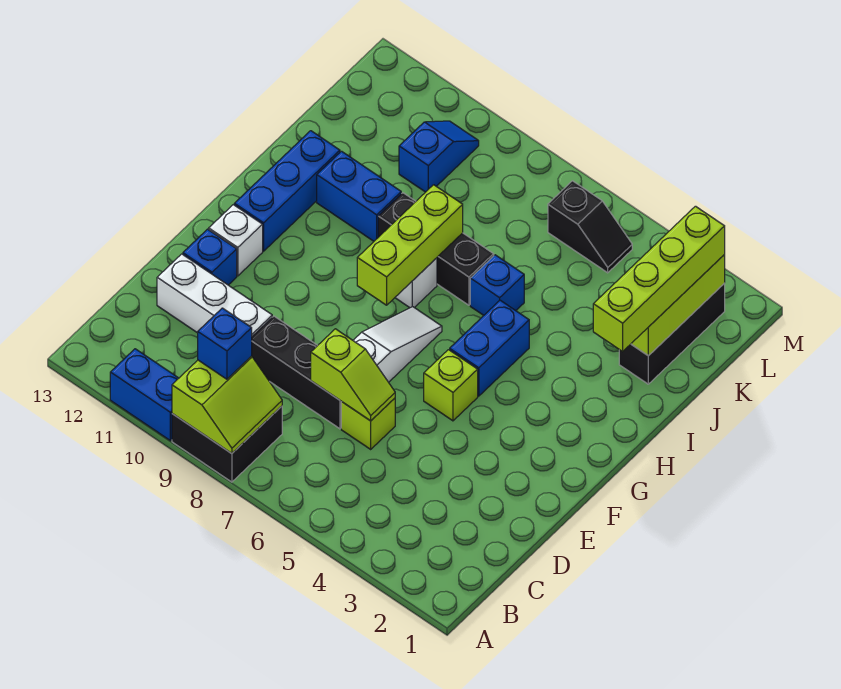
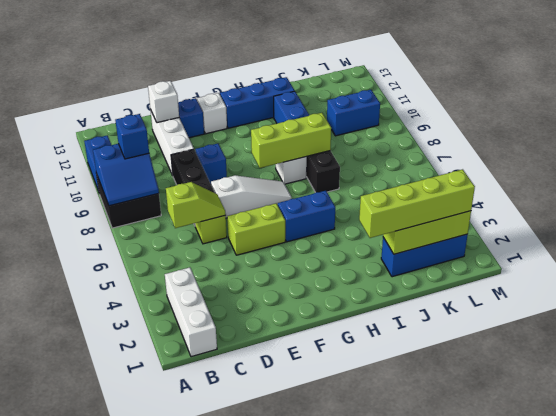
lime slope A8:B9 level 2 top 9 -> blue slope A8:B9 level 2 top 9
none -> white brick B1:B3 level 1
lime slope D6:D7 level 2 top 7 -> lime slope C6:D6 level 2 top C
none -> white brick D12 level 2
lime brick F5 level 1 -> lime brick E5:F5 level 1
blue brick I6 level 1 -> blue brick E9 level 1
black brick J2:L2 level 1 -> blue brick J2:L2 level 1
blue slope K10:L10 level 1 top K -> blue brick K10:L10 level 1
black slope L5:L6 level 1 top 6 -> none

